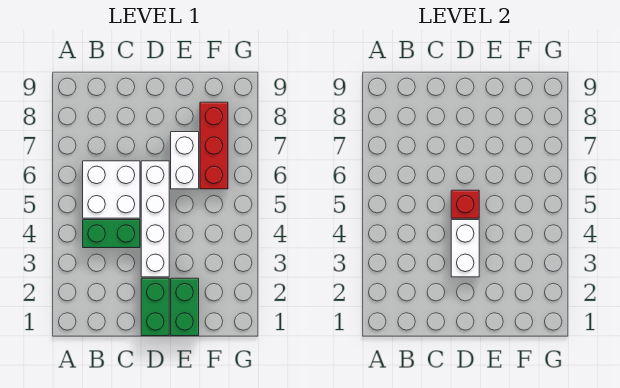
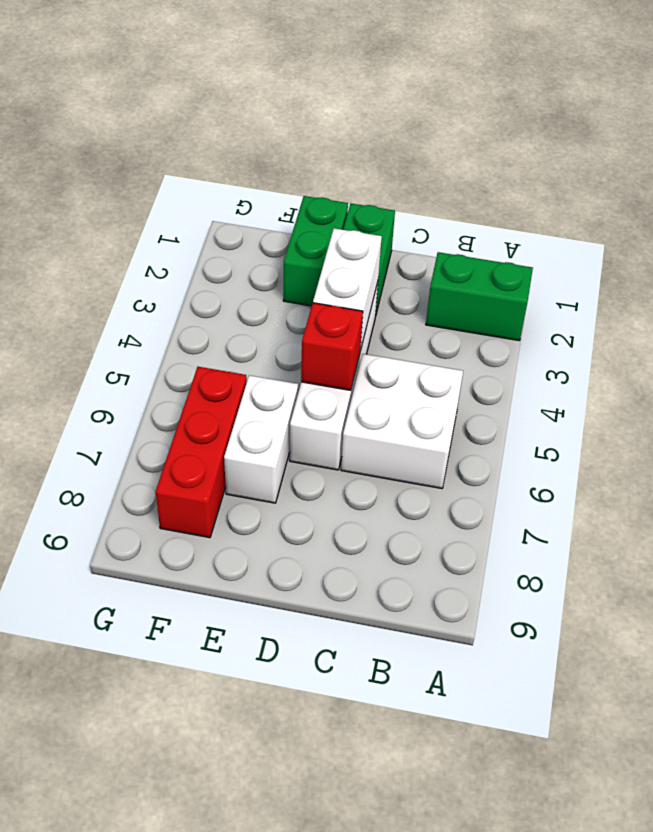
green brick B4:C4 level 1 -> green brick A2:B2 level 1

